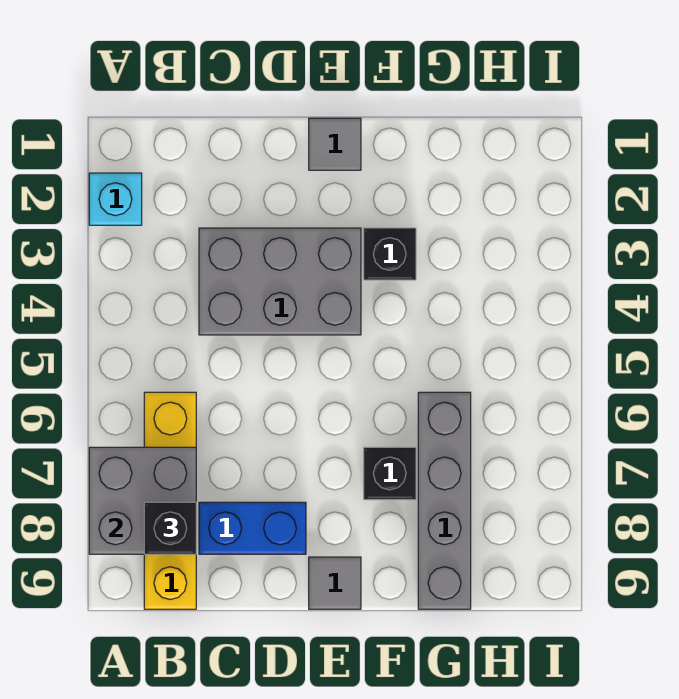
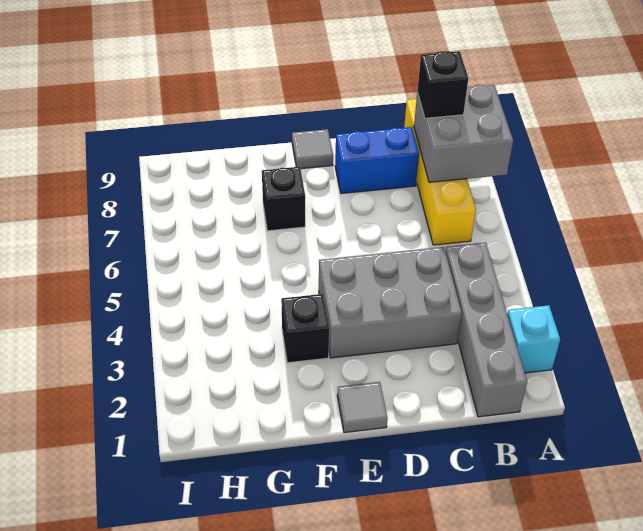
grey brick G6:G9 level 1 -> grey brick B1:B4 level 1

